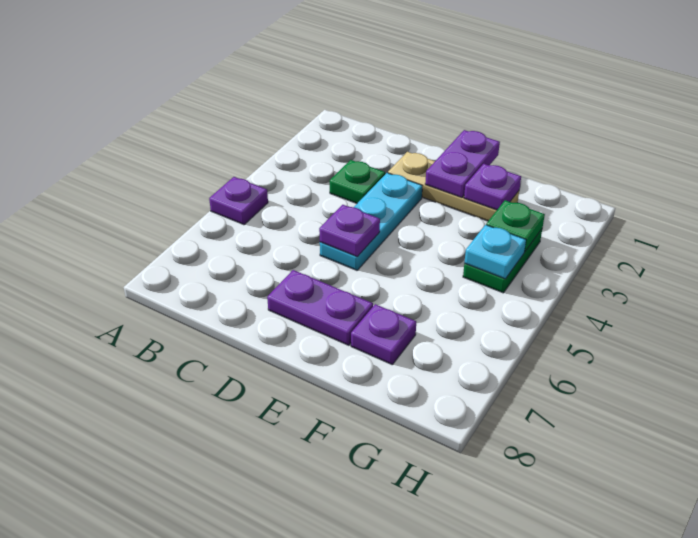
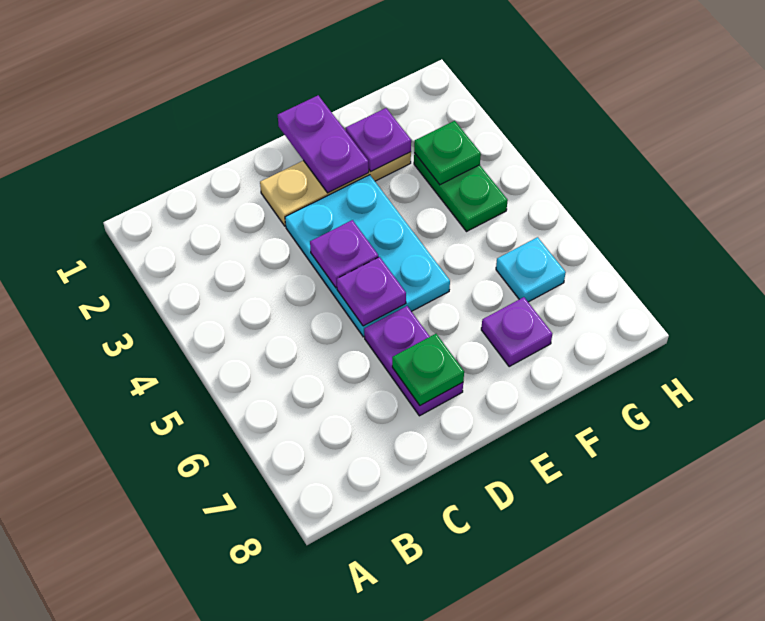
purple plate A5 level 1 -> purple plate D4 level 2
green plate C3 level 1 -> green plate D7 level 2
cyan plate D3:D5 level 1 -> cyan plate D3:E5 level 1
purple plate D7:E7 level 1 -> purple plate D6:D7 level 1
cyan plate G4 level 2 -> cyan plate G6 level 1

